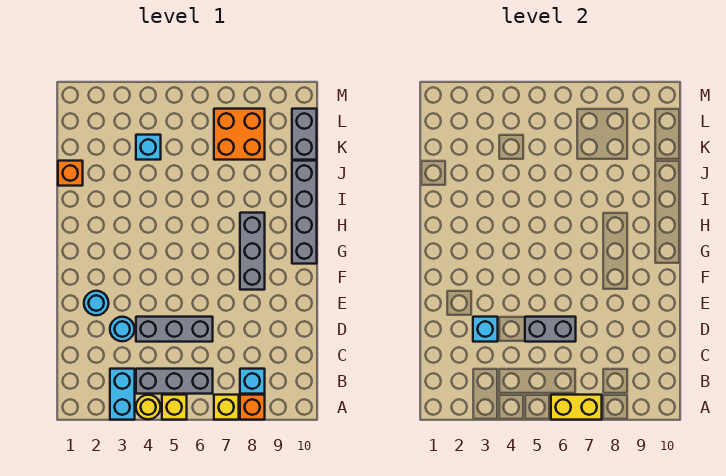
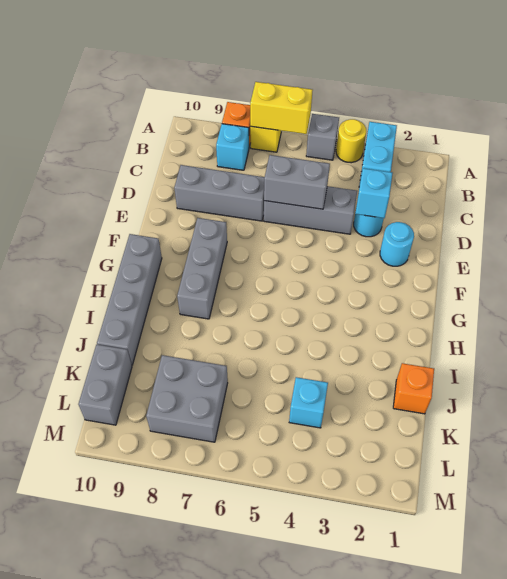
yellow brick A5 level 1 -> grey brick A5 level 1
grey brick B4:B6 level 1 -> grey brick D7:D9 level 1
orange brick K7:L8 level 1 -> grey brick K7:L8 level 1

